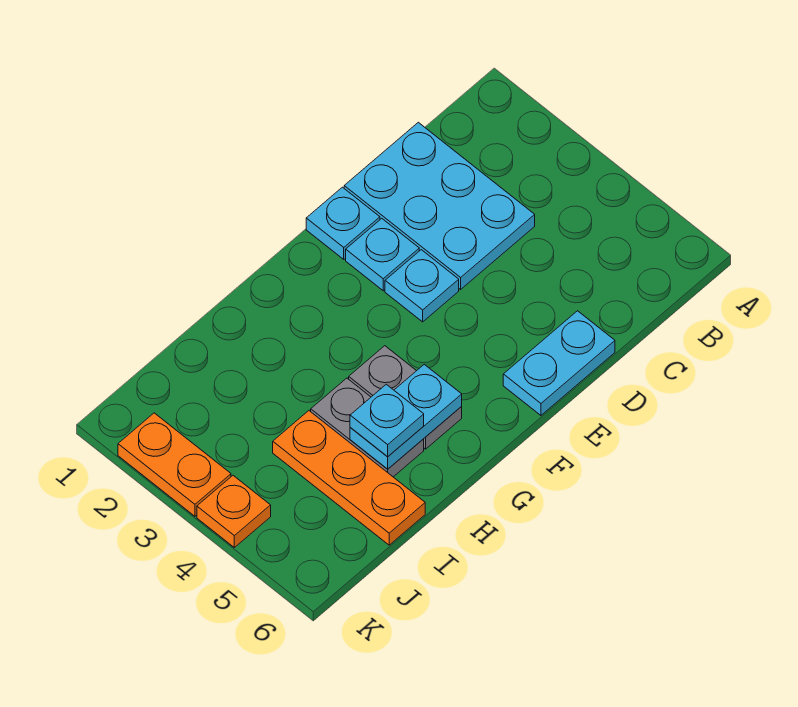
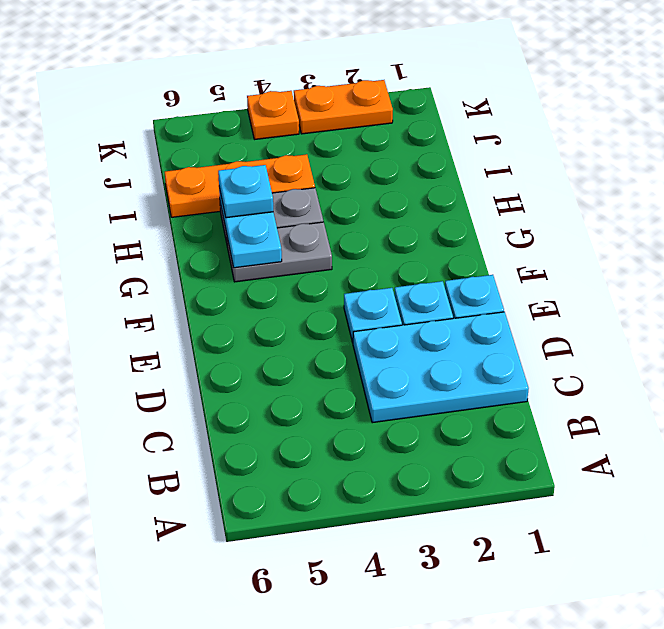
cyan plate D6:E6 level 1 -> none

